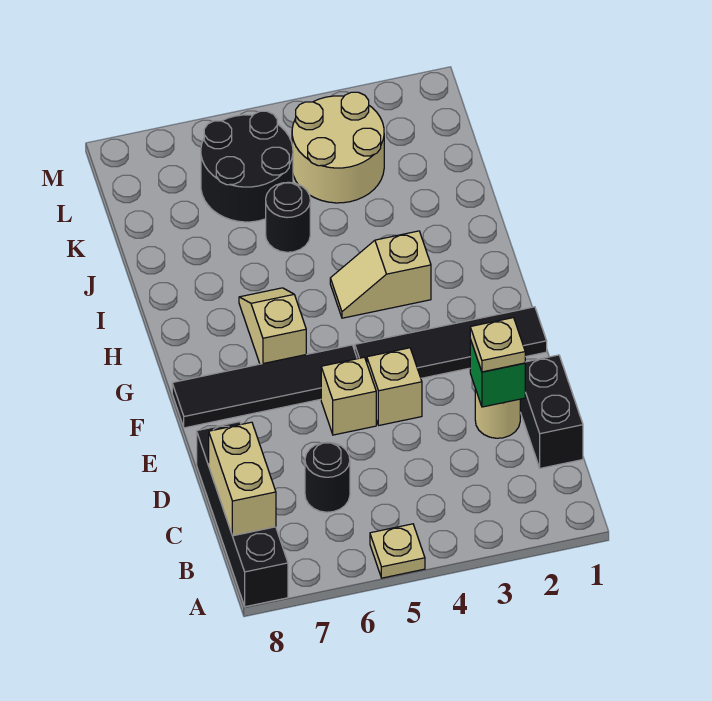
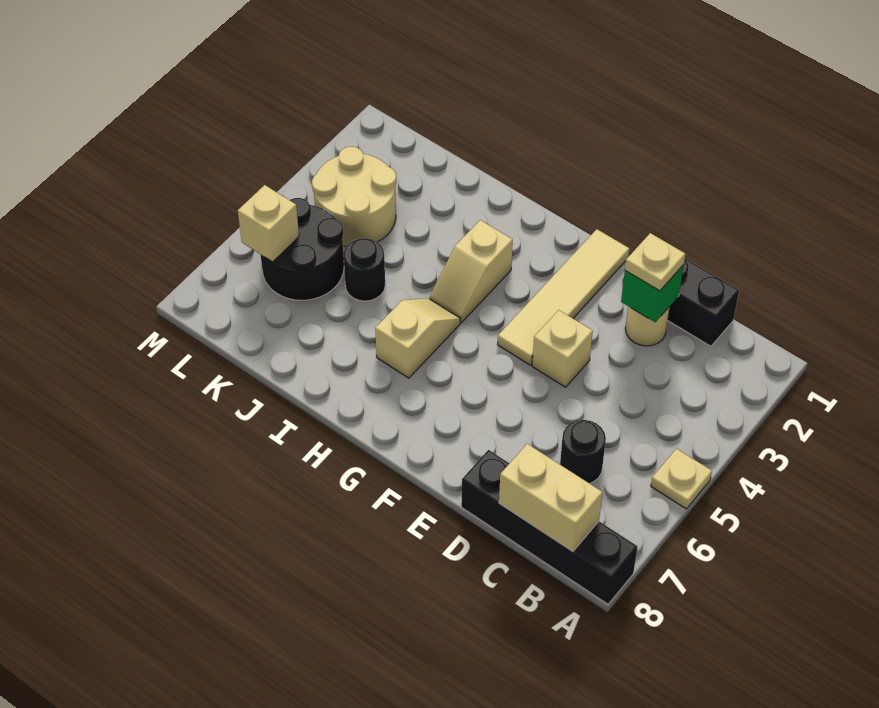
tan brick E5 level 1 -> tan brick L6 level 2
black tile F1:F4 level 1 -> tan tile F1:F4 level 1
black tile F5:F8 level 1 -> none
tan slope G6:H6 level 1 top G -> tan slope H5:H6 level 1 top 6

